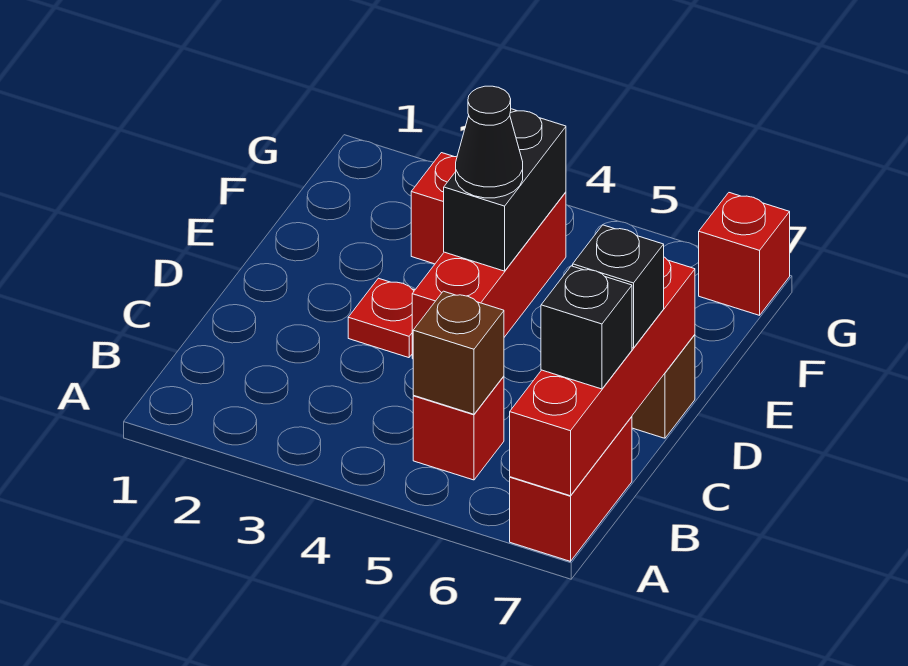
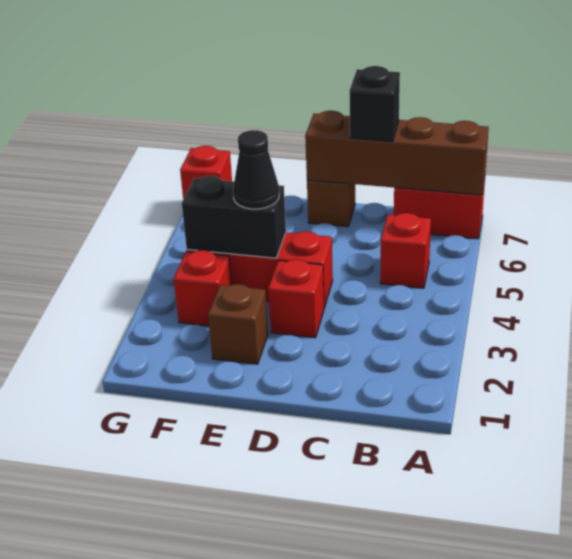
red brick A7:D7 level 2 -> brown brick A7:D7 level 2
brown brick B5 level 2 -> brown brick E2 level 1
black brick B7 level 3 -> none
red plate D3 level 1 -> red brick D3 level 1

